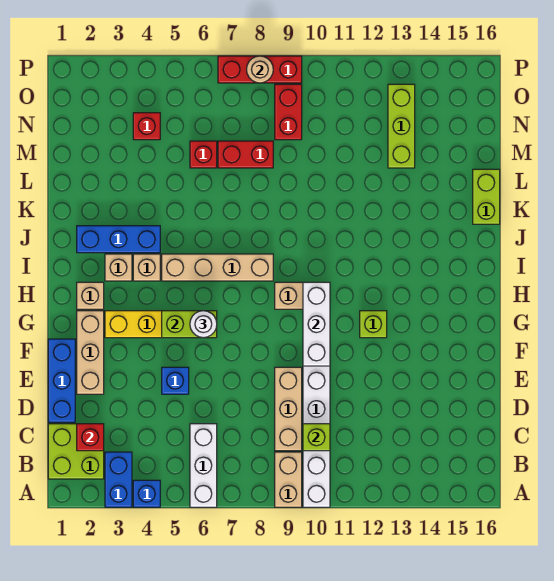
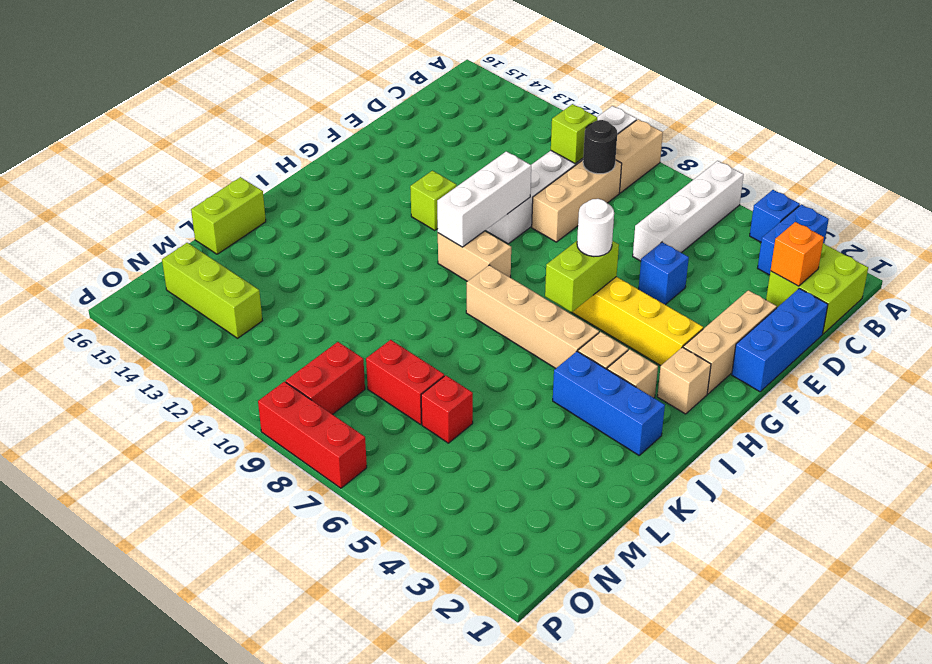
white brick A6:C6 level 1 -> white brick A6:D6 level 1
red brick C2 level 2 -> orange brick C2 level 2
none -> black round brick C9 level 2
lime brick G5:G6 level 2 -> lime brick G6:H6 level 2
lime brick M13:O13 level 1 -> lime brick N13:N15 level 1
red brick N4 level 1 -> none
tan round brick P8 level 2 -> none

